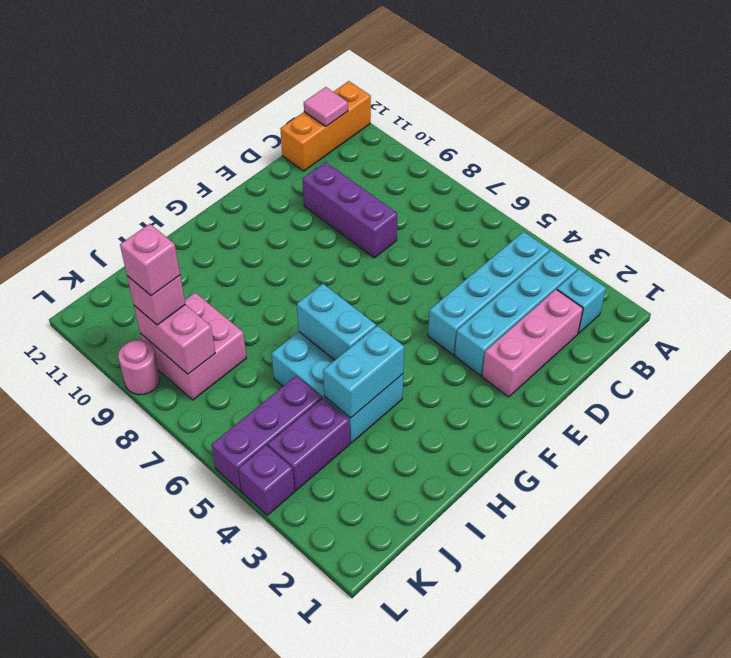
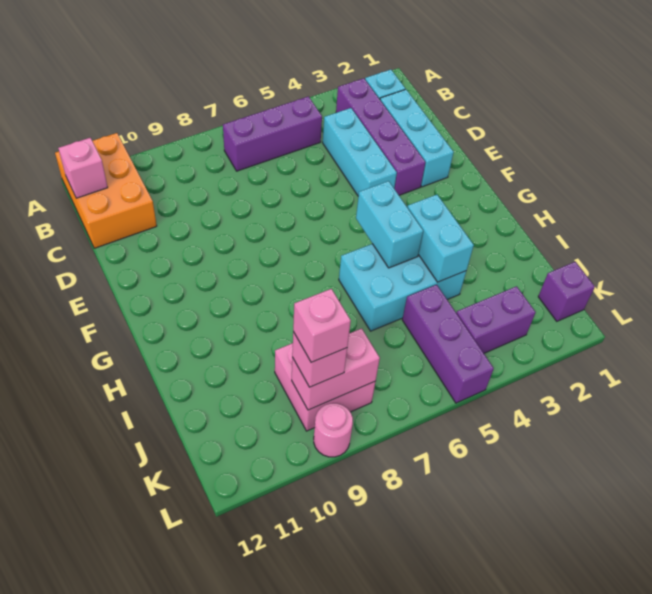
orange brick A12:C12 level 1 -> orange brick A11:C12 level 1
cyan brick B3:E3 level 1 -> purple brick B3:E3 level 1
cyan brick B4:E4 level 1 -> cyan brick C4:E4 level 1
pink tile B12 level 2 -> pink brick B12 level 2
pink brick C2:E2 level 1 -> cyan brick C2:E2 level 1
purple brick D8:D10 level 1 -> purple brick B5:B7 level 1
cyan brick H5:H6 level 2 -> cyan brick G5:H5 level 2
purple brick J4:K4 level 1 -> purple brick K3:K4 level 1
purple brick L4 level 1 -> purple brick K1 level 1

